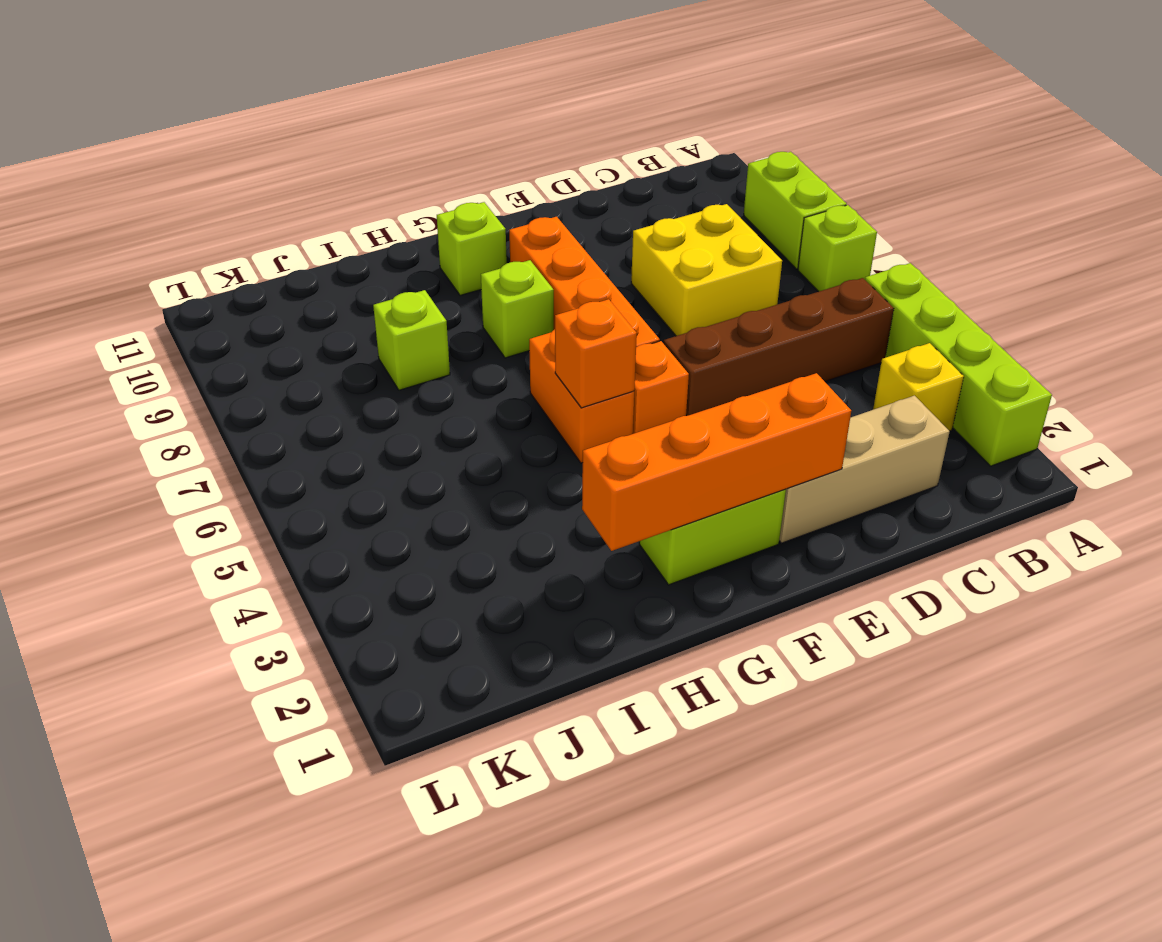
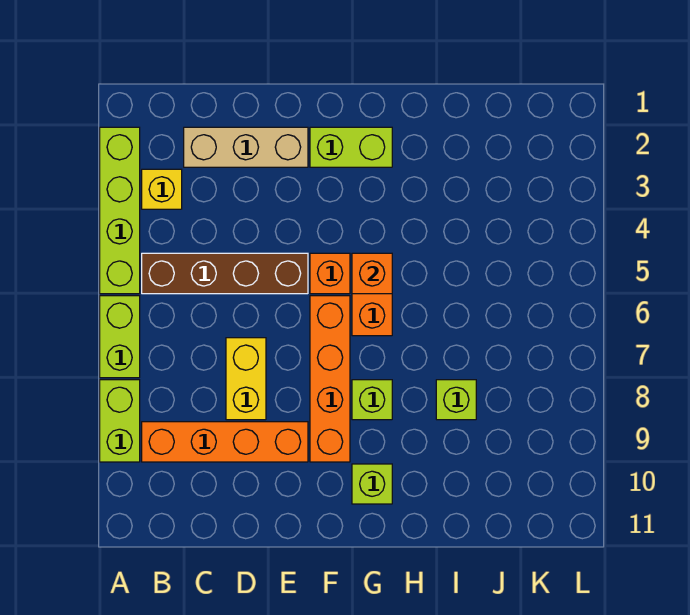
lime brick A7 level 1 -> lime brick A6:A7 level 1
yellow brick C7:D8 level 1 -> yellow brick D7:D8 level 1
orange brick E2:H2 level 2 -> orange brick B9:E9 level 1

